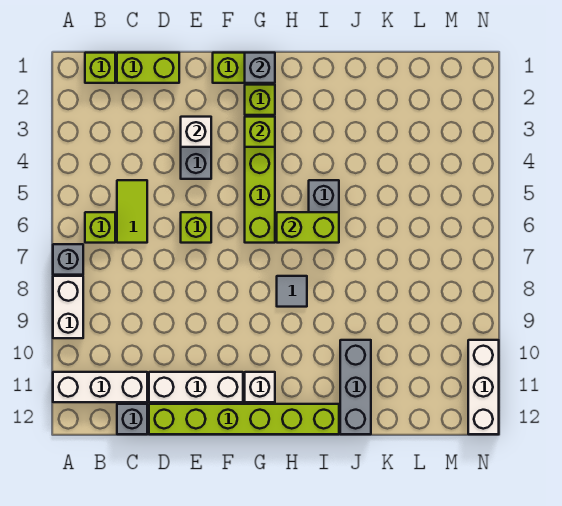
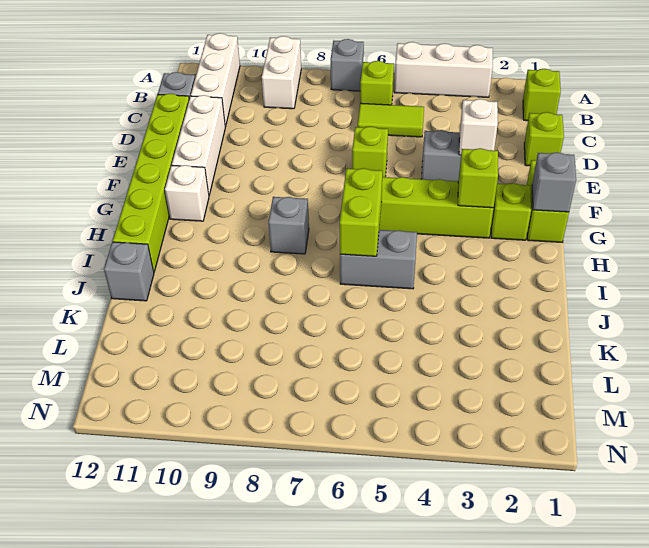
white brick A8:A9 level 1 -> white brick A9:B9 level 1
lime brick C1:D1 level 1 -> lime brick D1 level 1
grey tile H8 level 1 -> grey brick H8 level 1
grey brick J10:J12 level 1 -> grey brick J12 level 1
white brick N10:N12 level 1 -> white brick A3:A5 level 1

